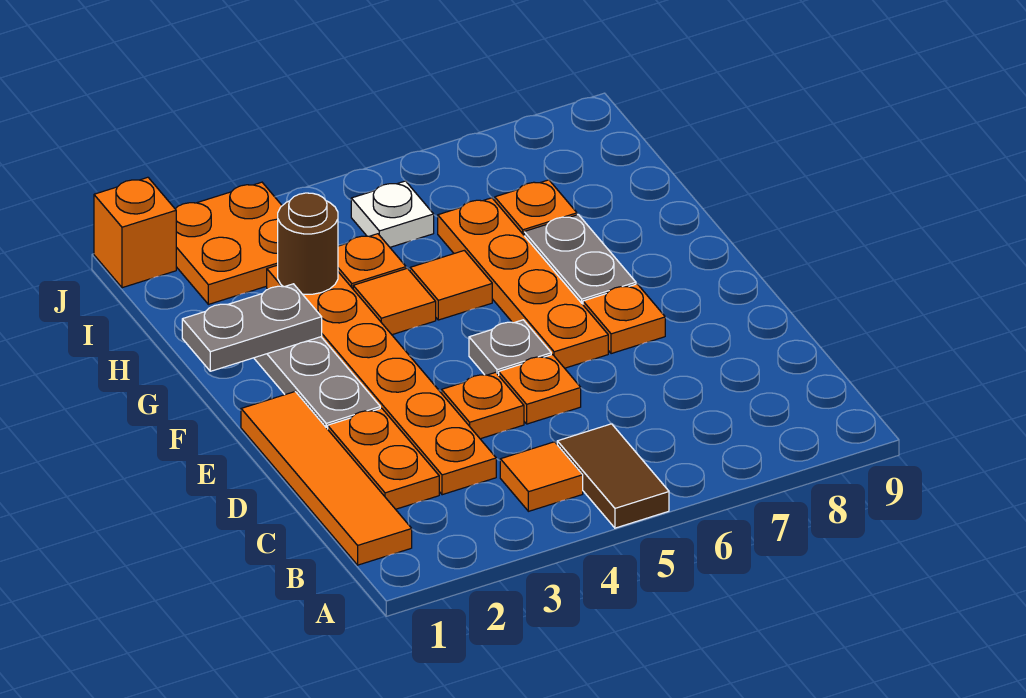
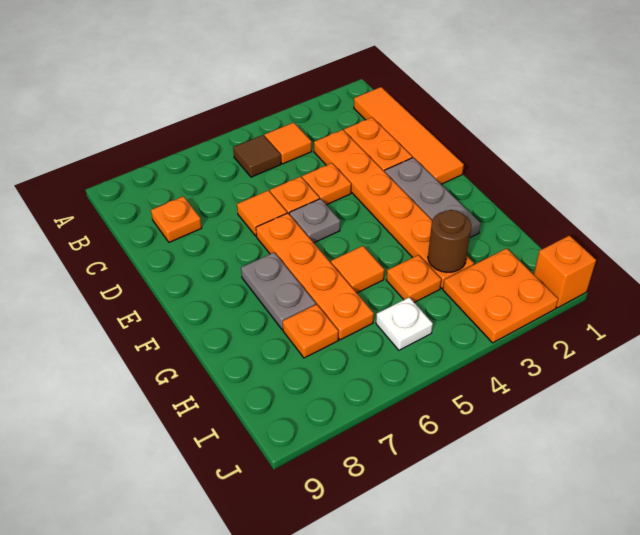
brown tile A5:B5 level 1 -> brown tile B5 level 1
orange plate E7 level 1 -> orange plate C8 level 1
grey plate G1:G2 level 2 -> none
orange tile G4 level 1 -> orange tile D6 level 1

